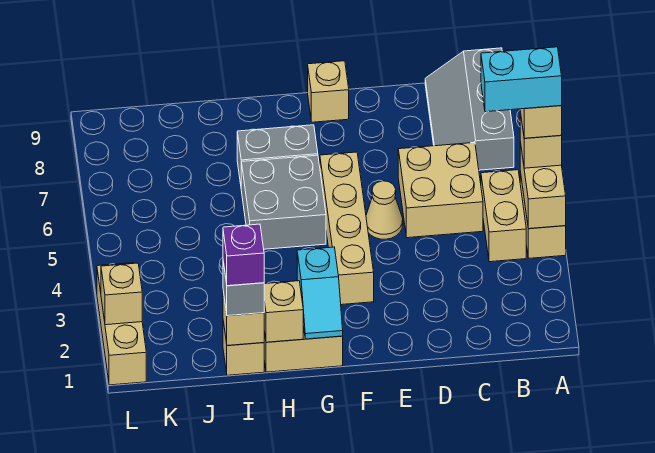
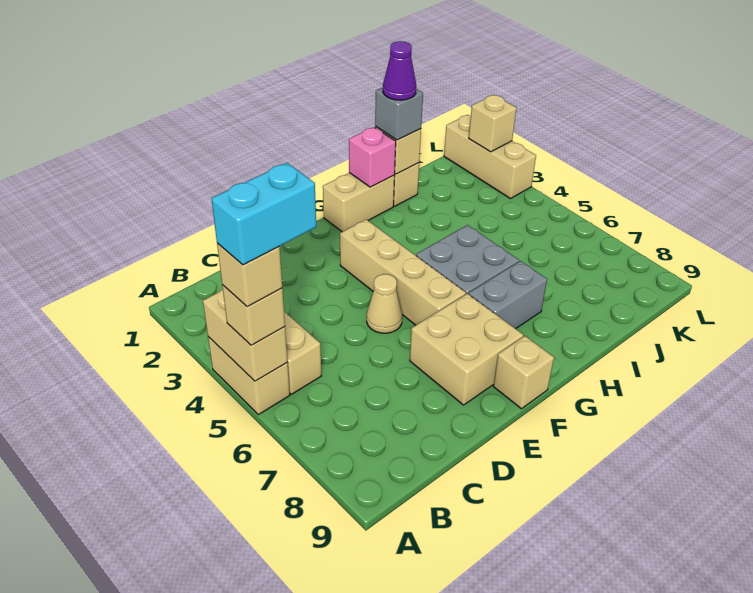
grey slope B7:C9 level 1 top B -> none
tan brick C5:D6 level 1 -> tan brick E7:F8 level 1
cyan slope G1:G2 level 2 top 2 -> none
tan brick H1 level 2 -> pink brick H1 level 2
purple brick I1 level 4 -> purple cone I1 level 4

